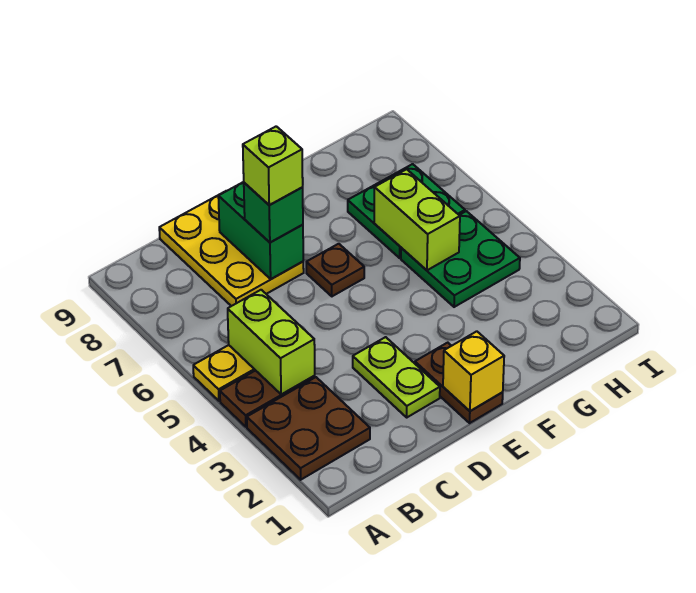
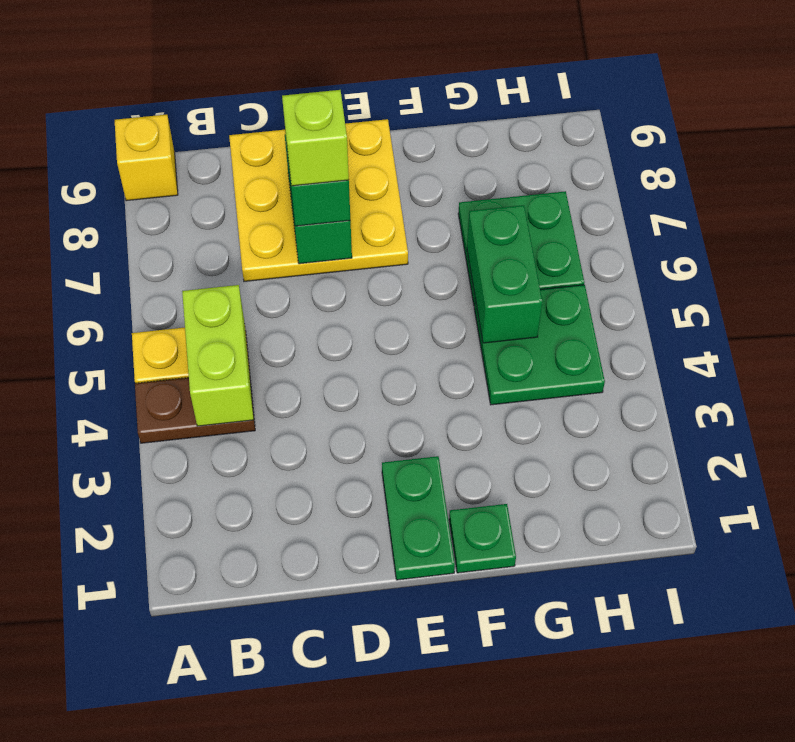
brown plate A2:B3 level 1 -> none
yellow plate C7:D9 level 1 -> yellow plate C7:E9 level 1
lime plate D2:D3 level 1 -> none
brown plate E1:E2 level 1 -> green plate E1:E2 level 1
yellow brick E1 level 2 -> yellow brick A9 level 1
brown plate E6 level 1 -> none
none -> green plate F1 level 1
lime brick G5:G6 level 2 -> green brick G5:G6 level 2

